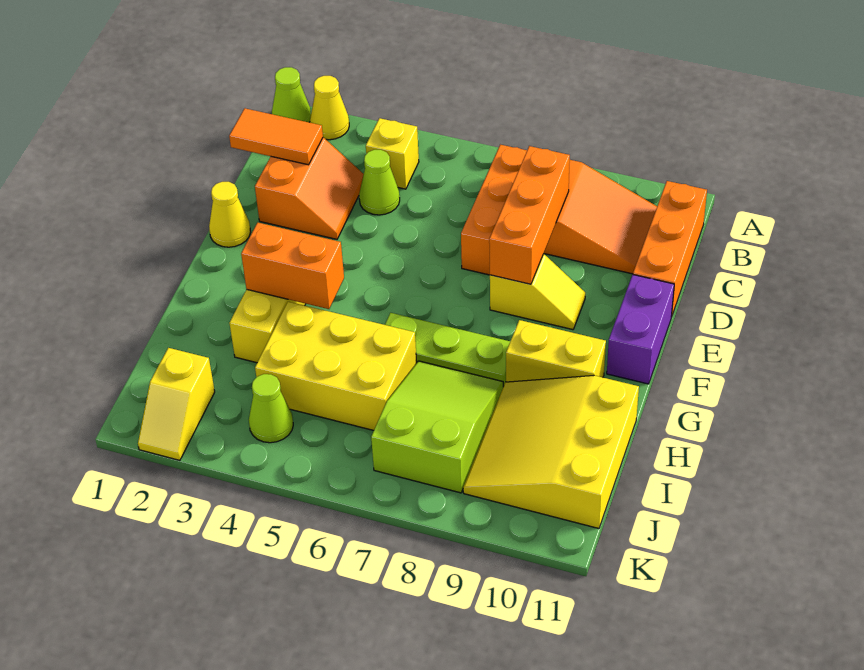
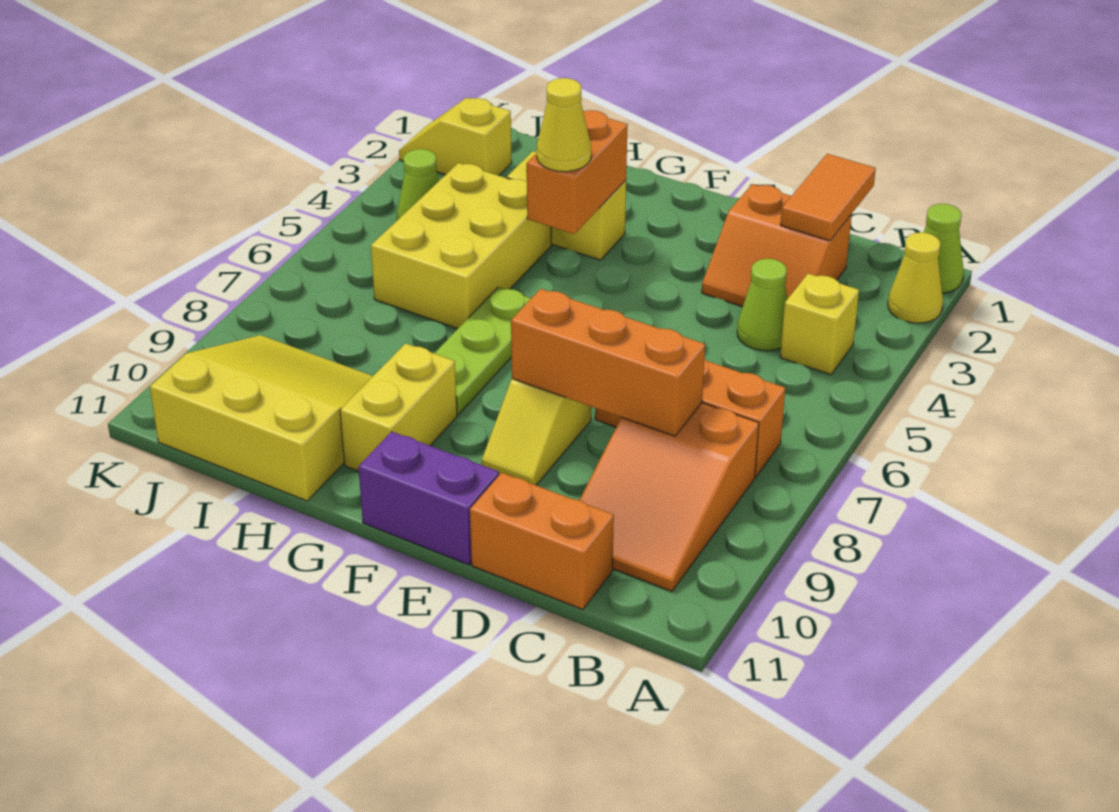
orange brick B11:D11 level 1 -> orange brick C11:D11 level 1
yellow cone E1 level 1 -> yellow cone G4 level 3
lime slope H7:J8 level 1 top J -> none

